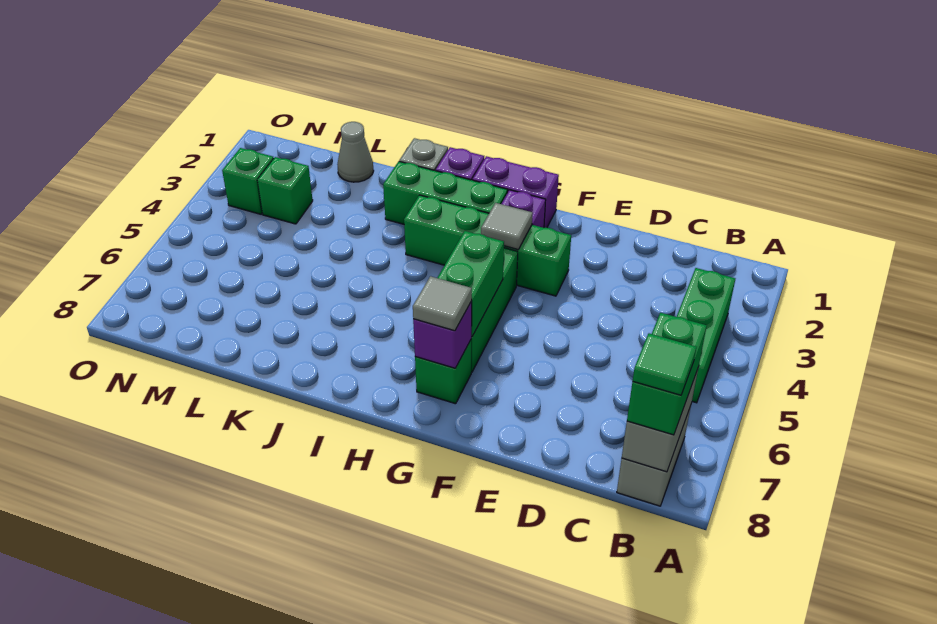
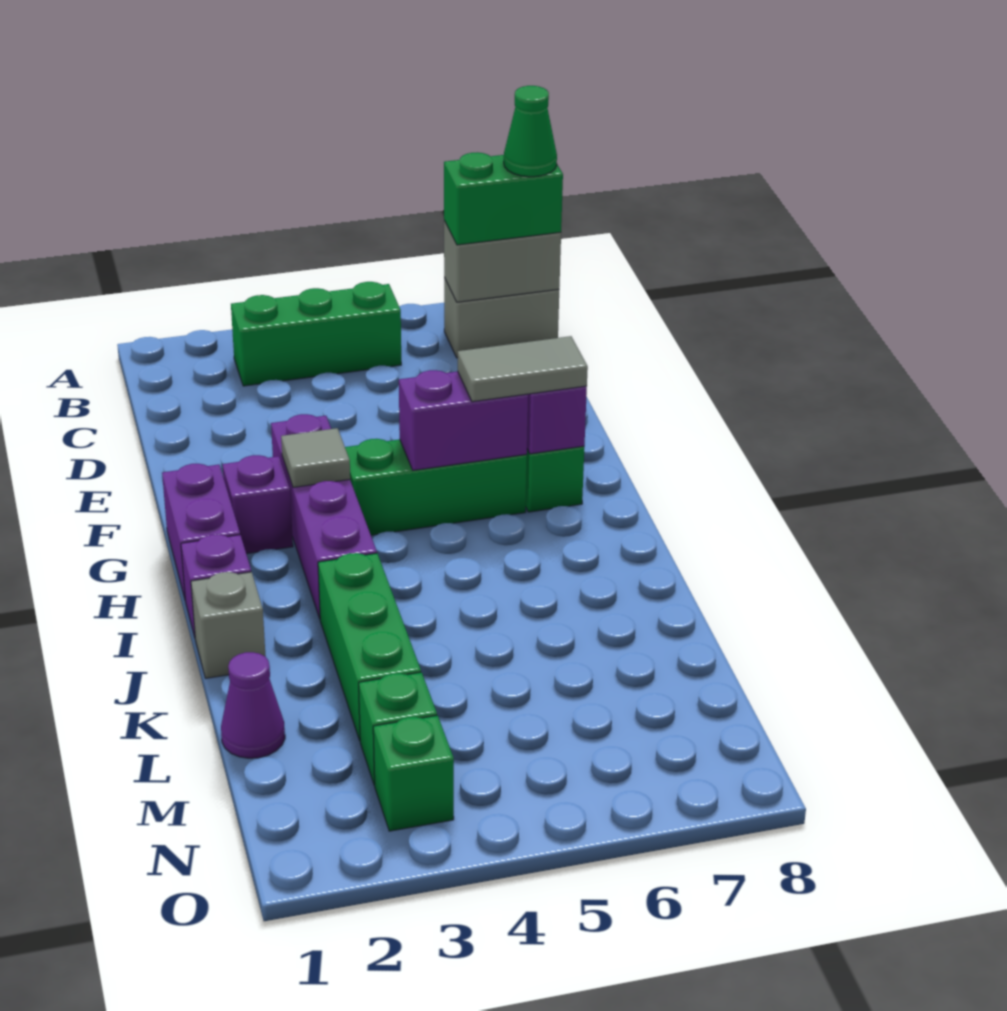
green tile B8 level 4 -> green cone B8 level 4
green brick F3:I3 level 1 -> purple brick F3:I3 level 1
green brick G5:G6 level 2 -> purple brick G5:G6 level 2
grey tile G7 level 3 -> grey tile G6:G7 level 3
green brick H2:J2 level 1 -> green brick J3:L3 level 1
grey cone L1 level 1 -> purple cone L1 level 1

